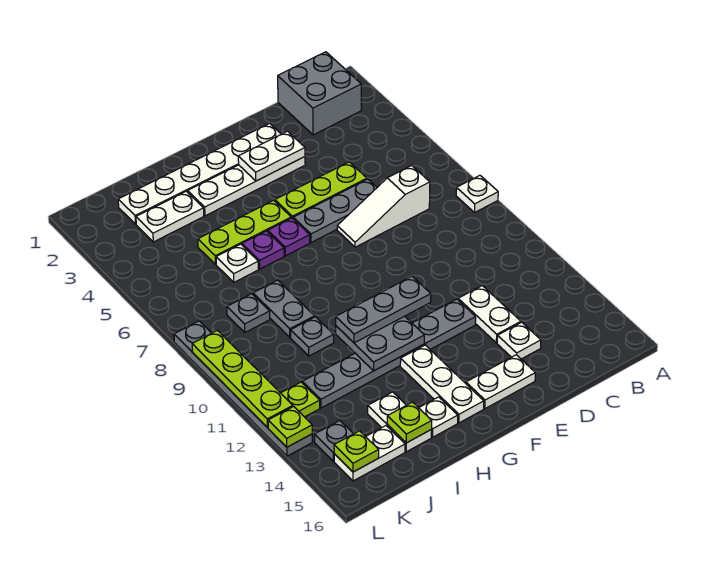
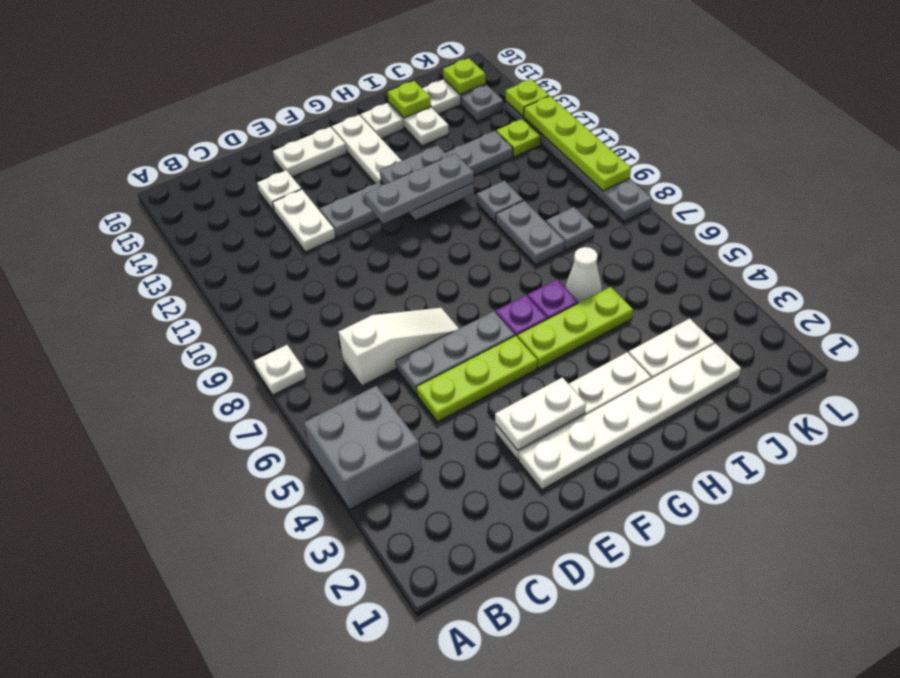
grey brick B1:C2 level 1 -> grey brick A4:B5 level 1
white plate I6 level 1 -> white cone I6 level 1

